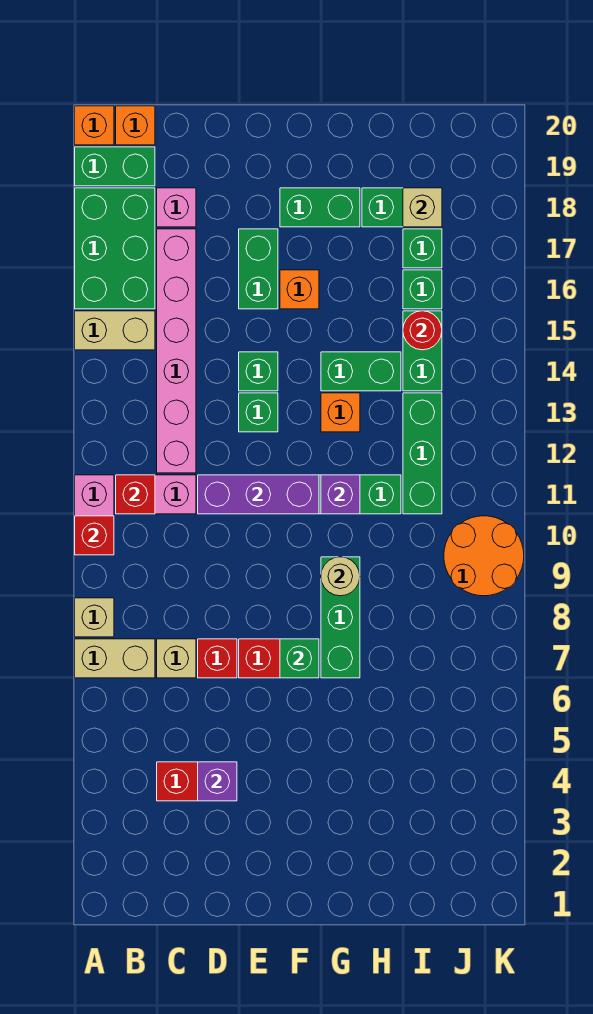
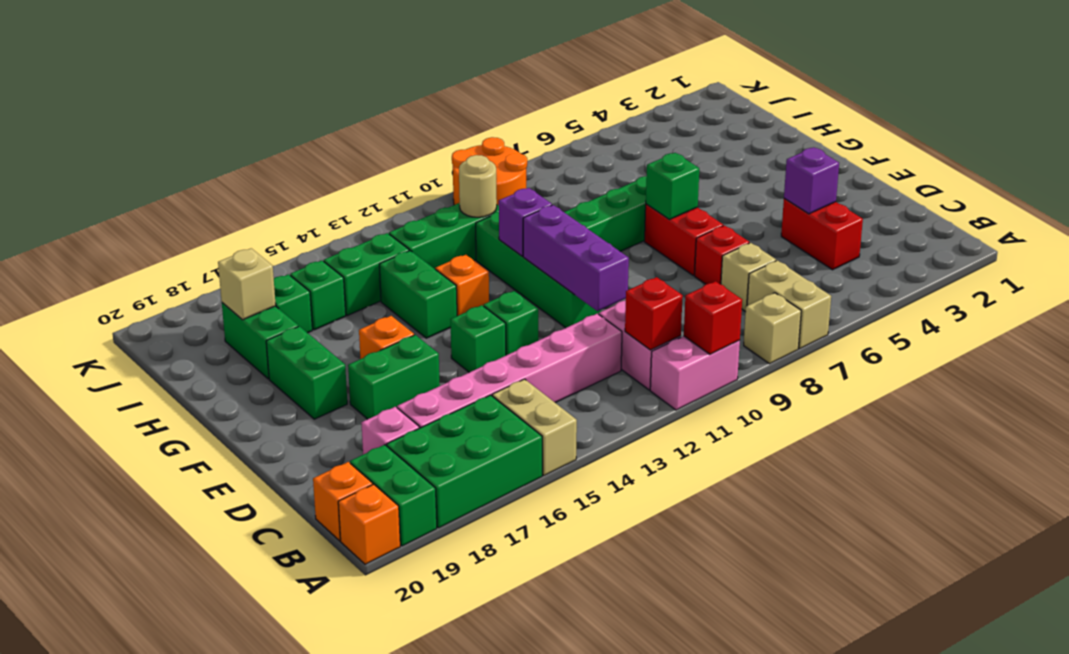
tan round brick G9 level 2 -> tan round brick I11 level 2
red round brick I15 level 2 -> none

